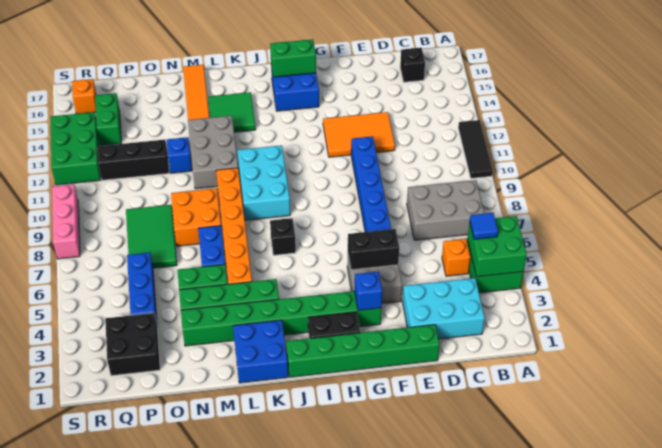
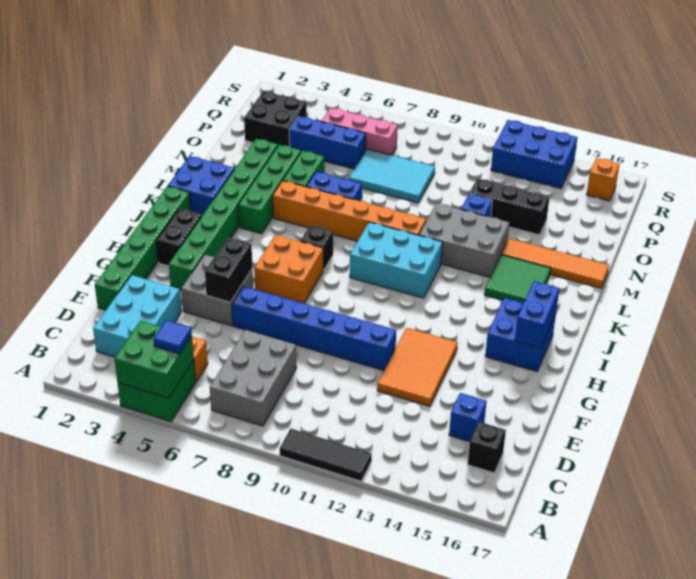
blue brick G3 level 2 -> blue brick D15 level 1
green brick H16:I16 level 2 -> blue brick H16:I16 level 2
orange brick M8:N9 level 1 -> orange brick H6:I7 level 1
green tile O7:P9 level 1 -> cyan tile O7:P9 level 1
black brick O12:Q12 level 1 -> black brick O12:O14 level 1
green brick Q14:Q15 level 1 -> none
green brick R12:S14 level 1 -> blue brick R12:S14 level 1
pink brick S8:S10 level 1 -> pink brick Q5:Q7 level 1

